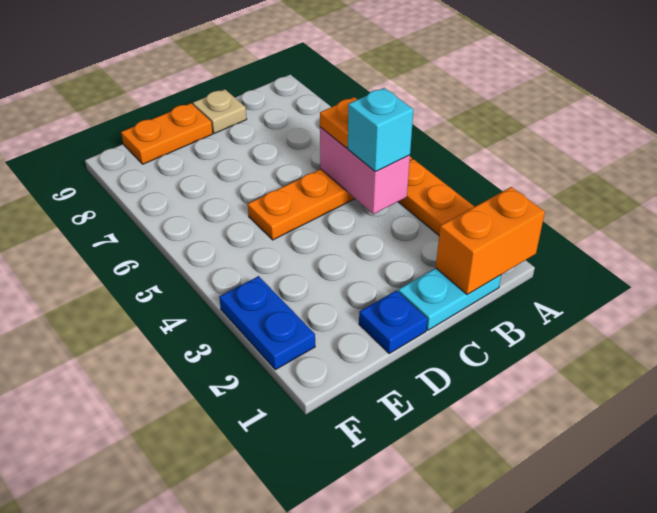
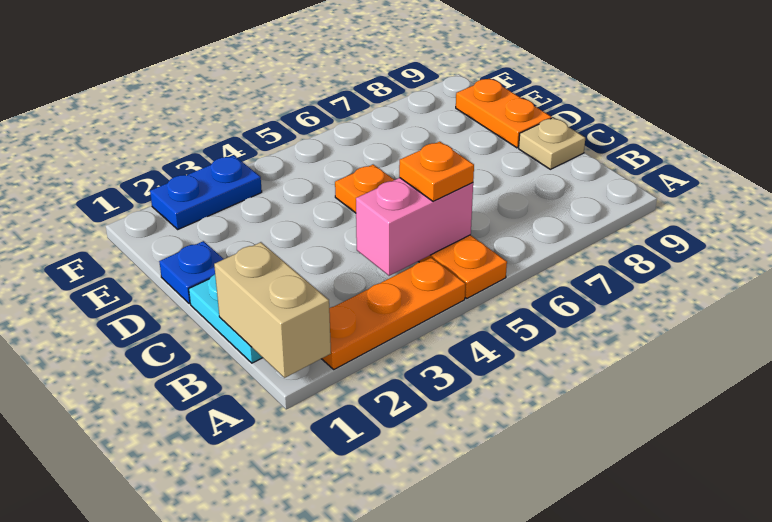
orange brick A1:B1 level 2 -> tan brick A1:B1 level 2
cyan brick B4 level 3 -> none

